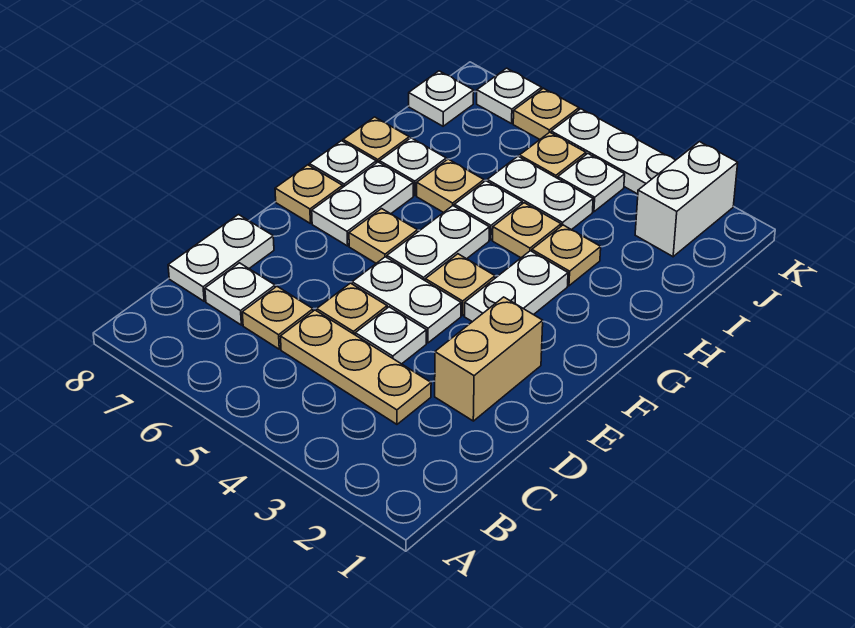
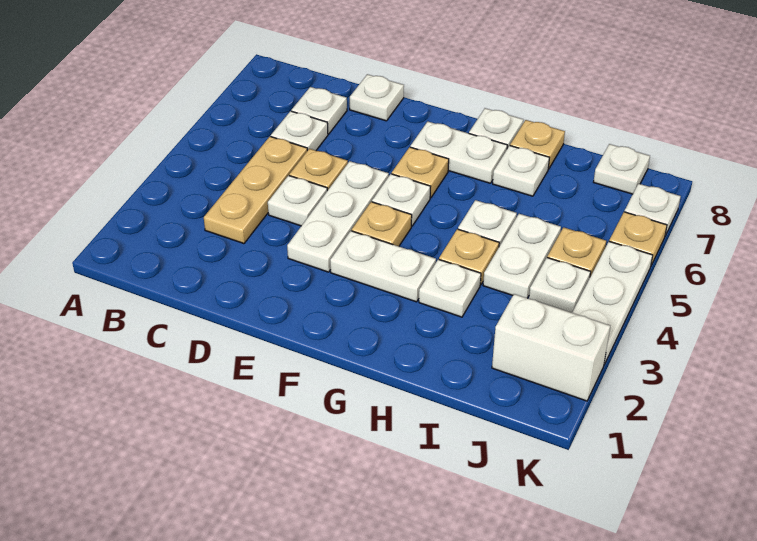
tan plate C6 level 1 -> white plate C6 level 1
white plate C8:D8 level 1 -> white plate D8 level 1
tan brick D2:E2 level 1 -> none
white plate E4:E5 level 1 -> white plate E3:E5 level 1
white plate F5:G5 level 1 -> white plate F5 level 1
tan plate F8 level 1 -> none
tan plate H3 level 1 -> white plate H3 level 1
tan plate H6 level 1 -> none

